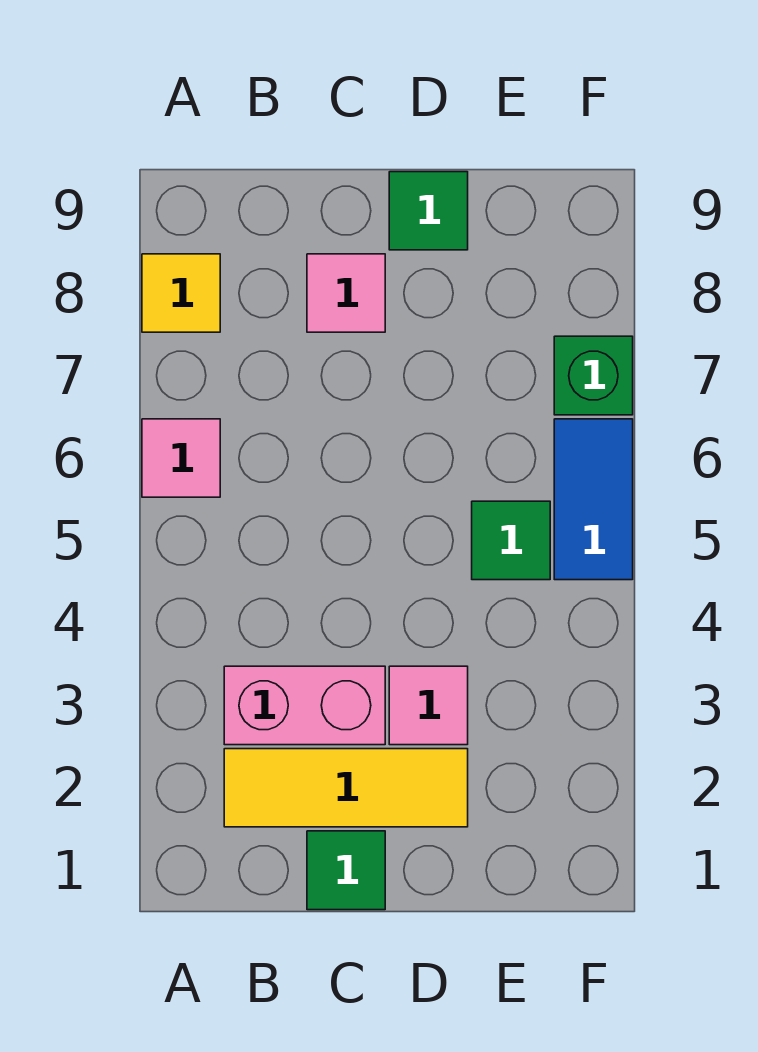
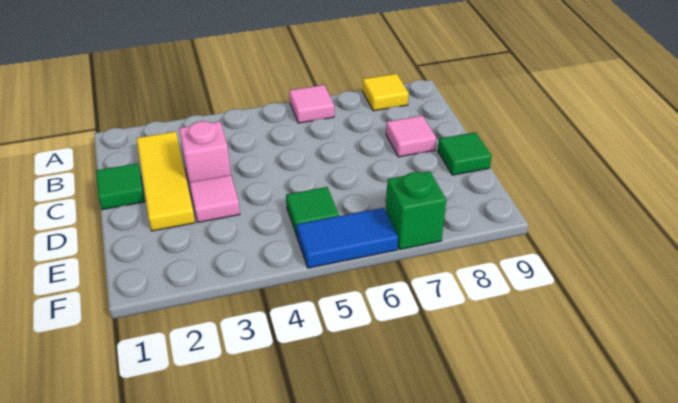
pink brick B3:C3 level 1 -> pink brick C3 level 1

